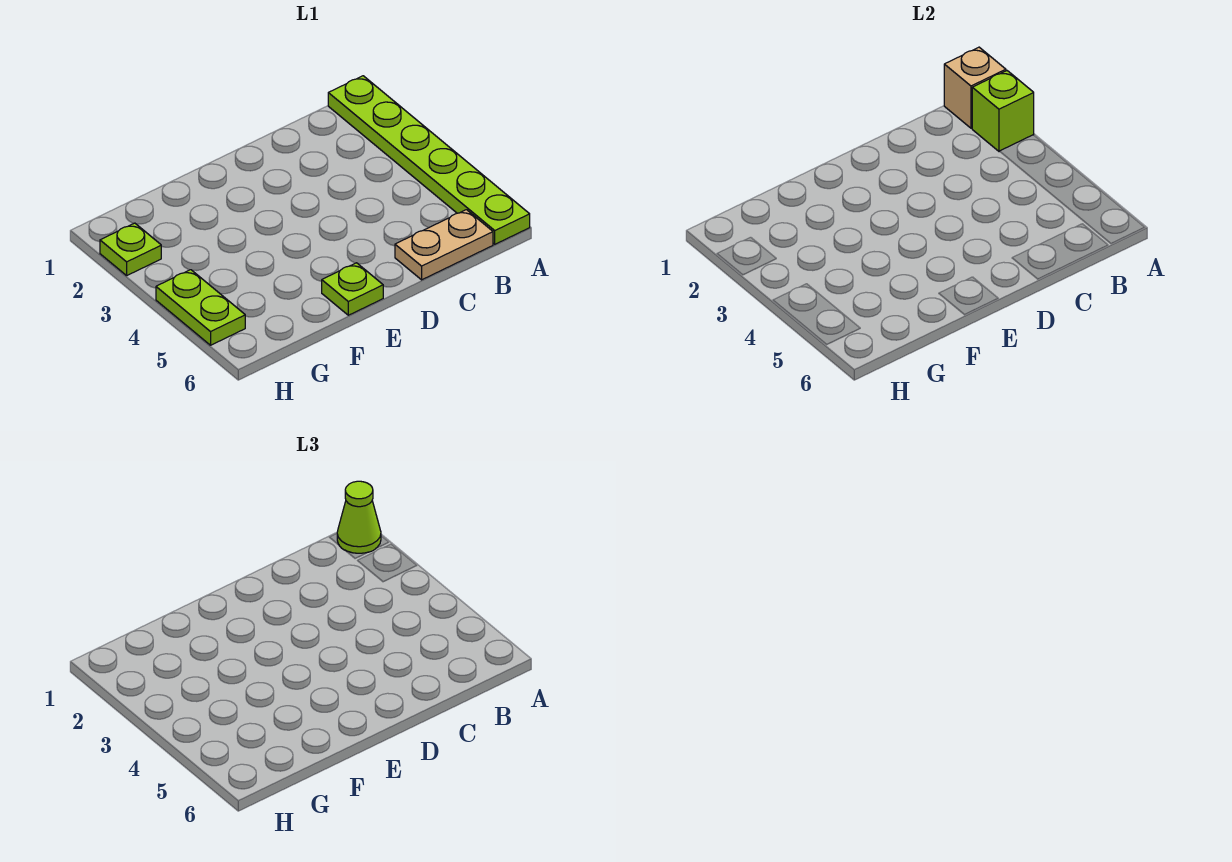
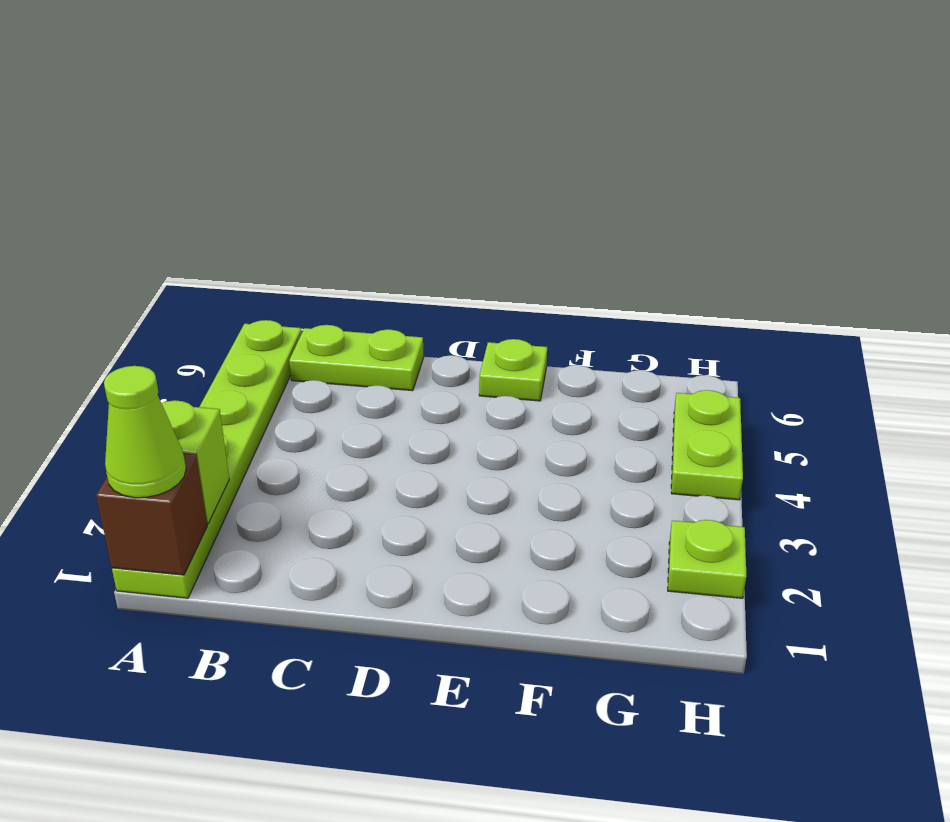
tan brick A1 level 2 -> brown brick A1 level 2
tan plate B6:C6 level 1 -> lime plate B6:C6 level 1

